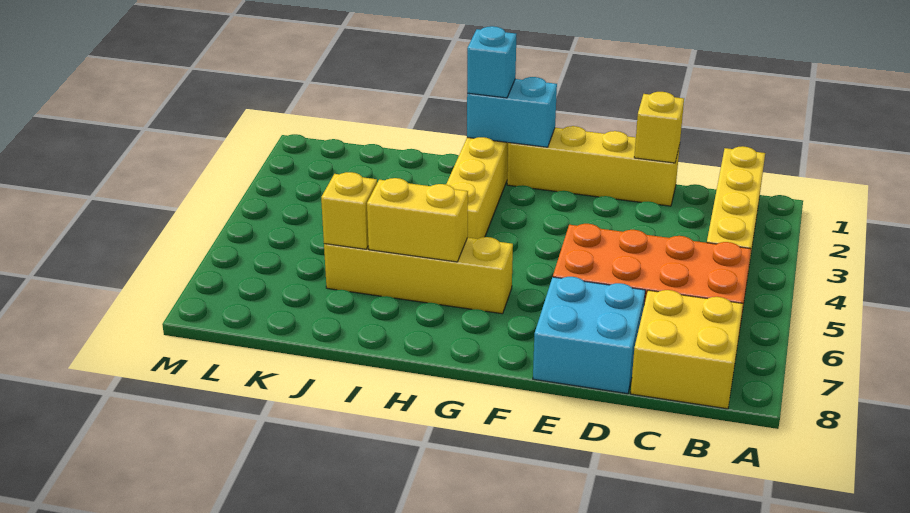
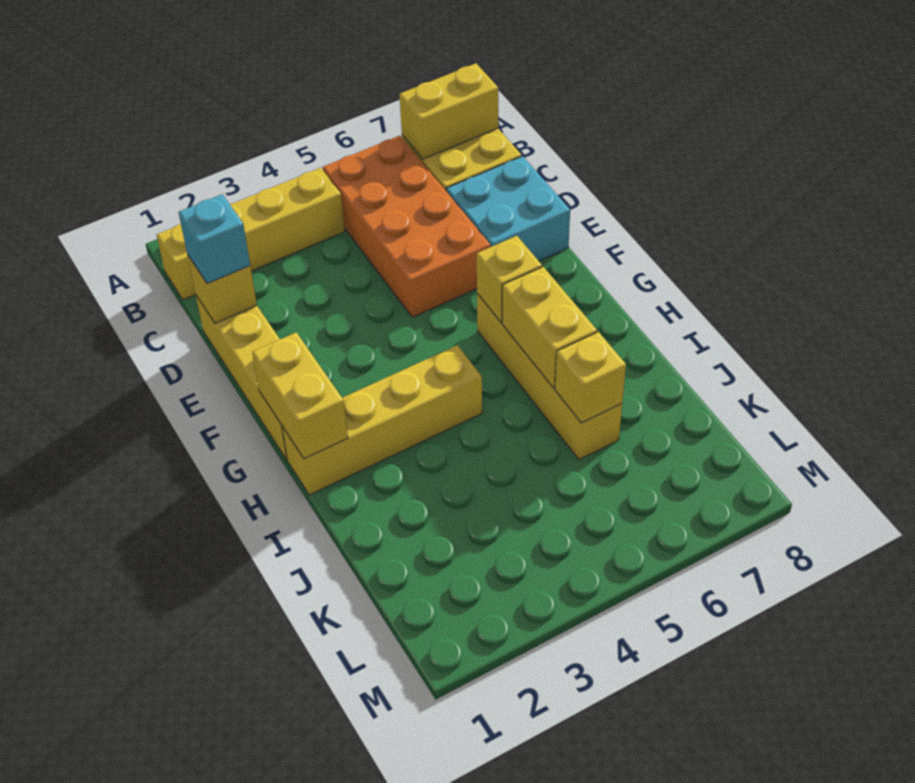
none -> yellow brick B7:B8 level 2
cyan brick G1:H1 level 2 -> yellow brick G1:H1 level 2
none -> yellow brick G6 level 2
cyan brick H1 level 3 -> cyan brick D1 level 3

